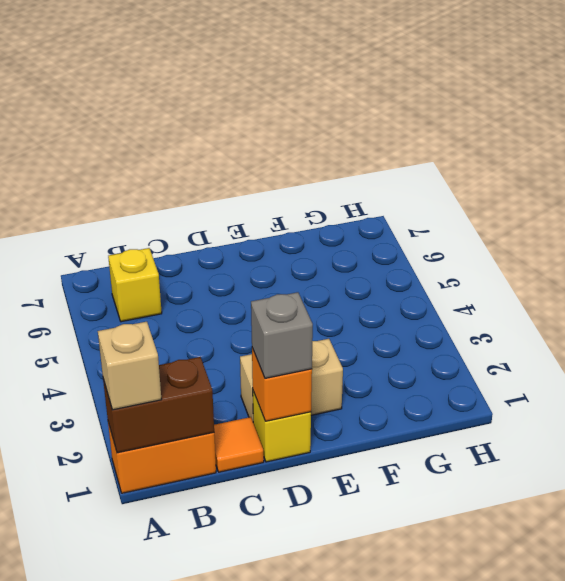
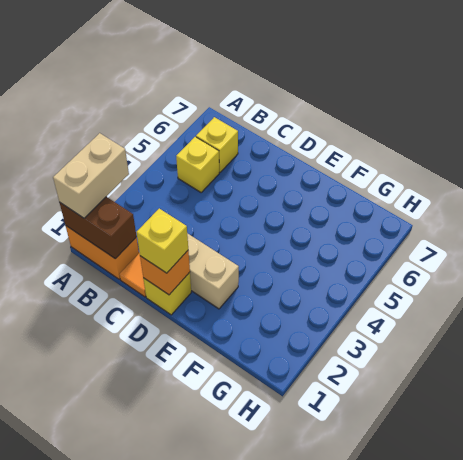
tan brick A1 level 3 -> tan brick A1:A2 level 3
none -> yellow brick B5 level 1
grey brick D1 level 3 -> yellow brick D1 level 3

